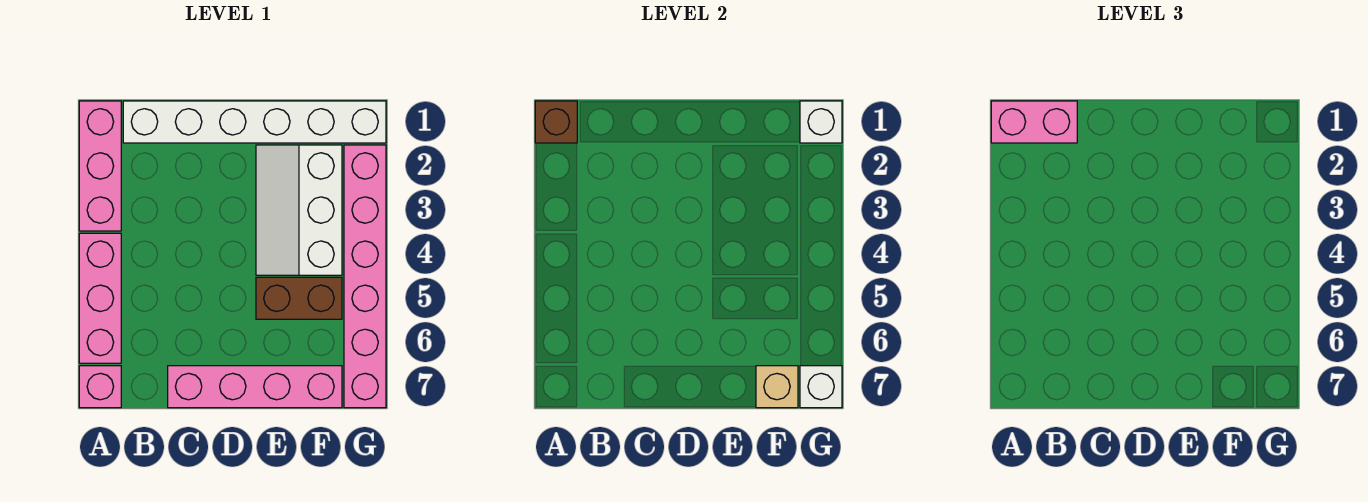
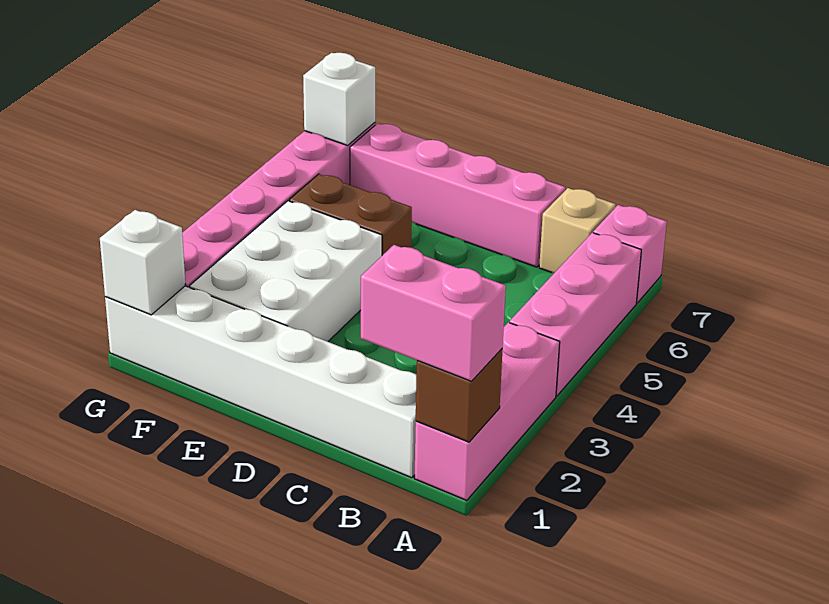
white slope E2:F4 level 1 top F -> white brick E2:F4 level 1
tan brick F7 level 2 -> tan brick B7 level 1

